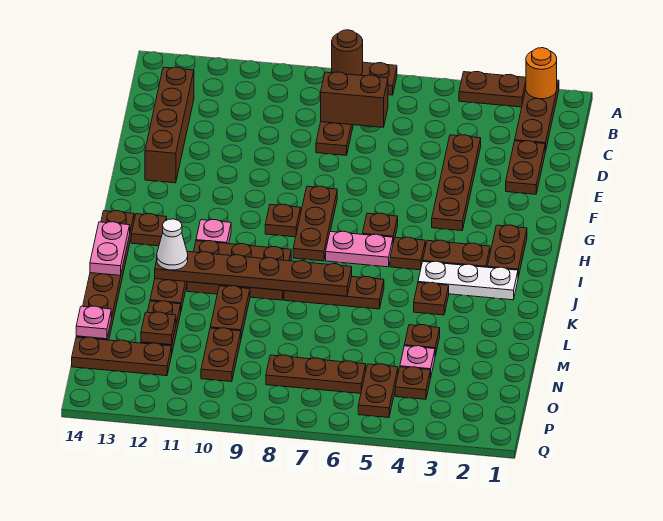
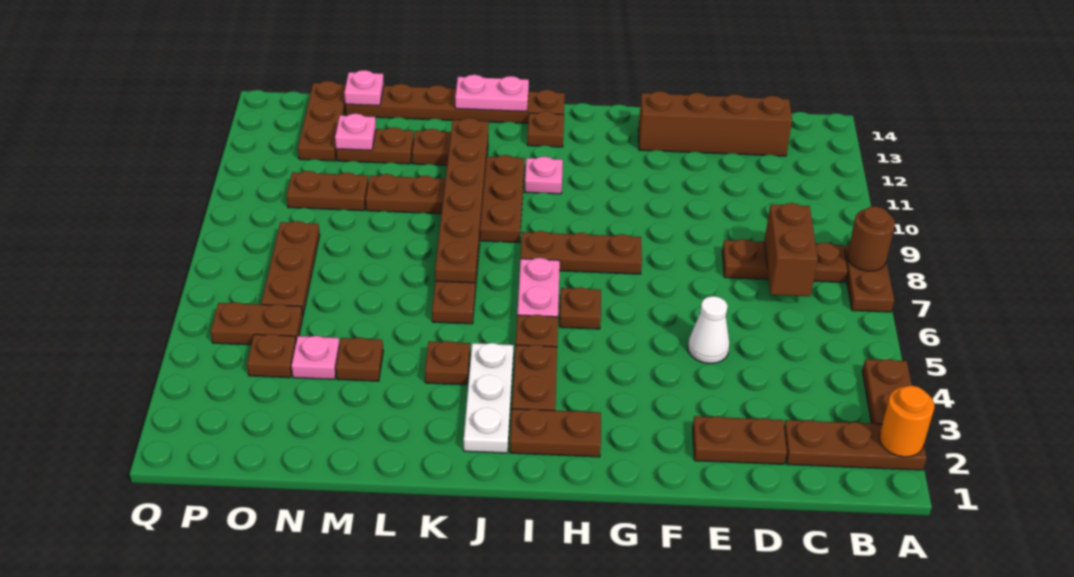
brown plate D4:G4 level 1 -> none
brown plate H9 level 1 -> none
white cone K12 level 3 -> white cone E5 level 1
brown plate N12 level 2 -> pink plate N12 level 2

